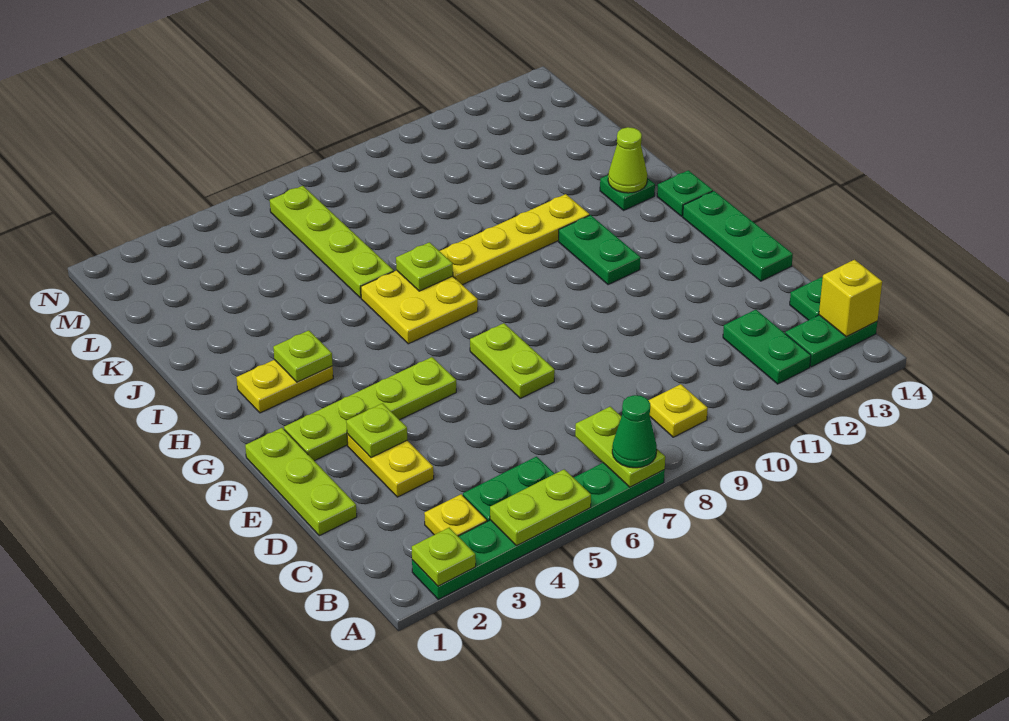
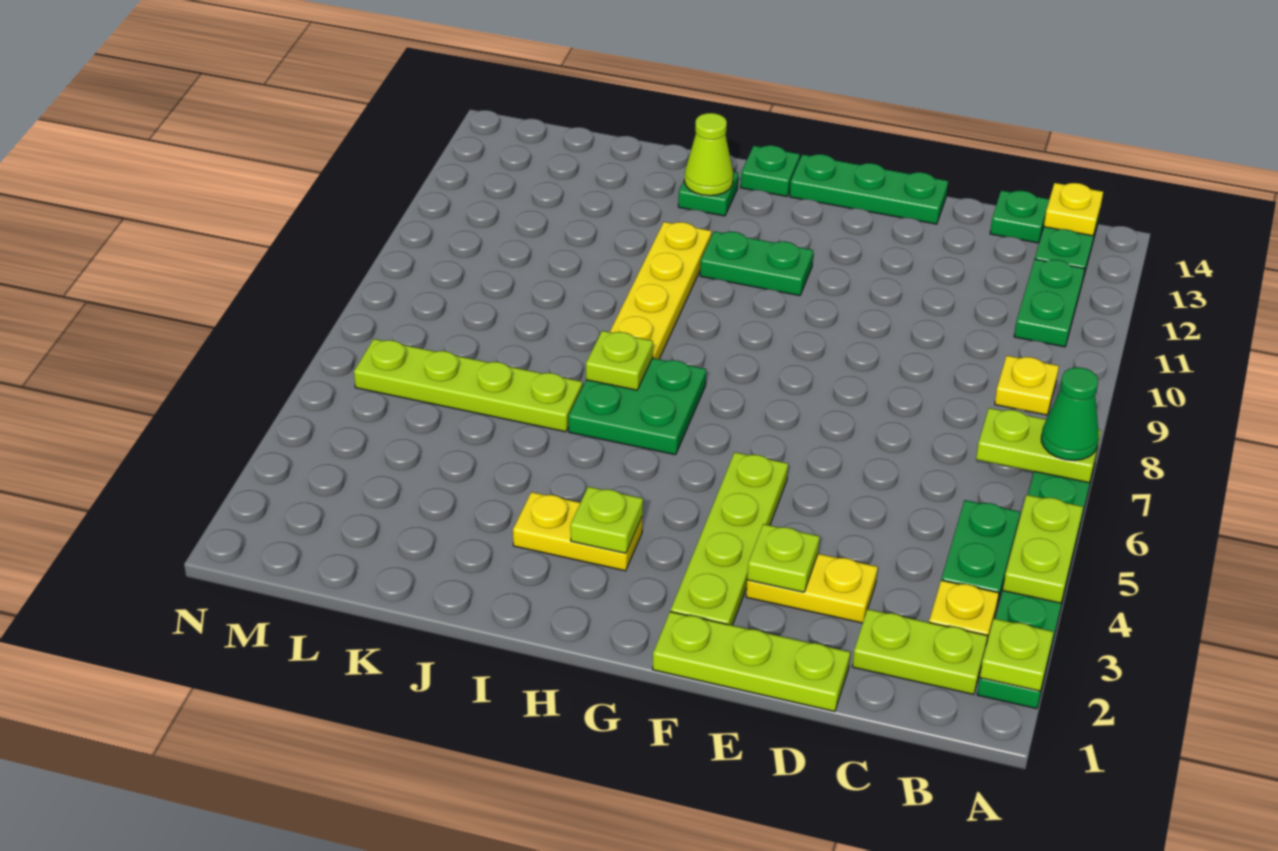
green plate B12:C12 level 1 -> green plate B11:B12 level 1
yellow brick B14 level 2 -> yellow plate B14 level 2
lime plate E7:F7 level 1 -> lime plate B2:C2 level 1
yellow plate H2:H3 level 1 -> yellow plate H3:I3 level 1
yellow plate H6:I7 level 1 -> green plate H6:I7 level 1

